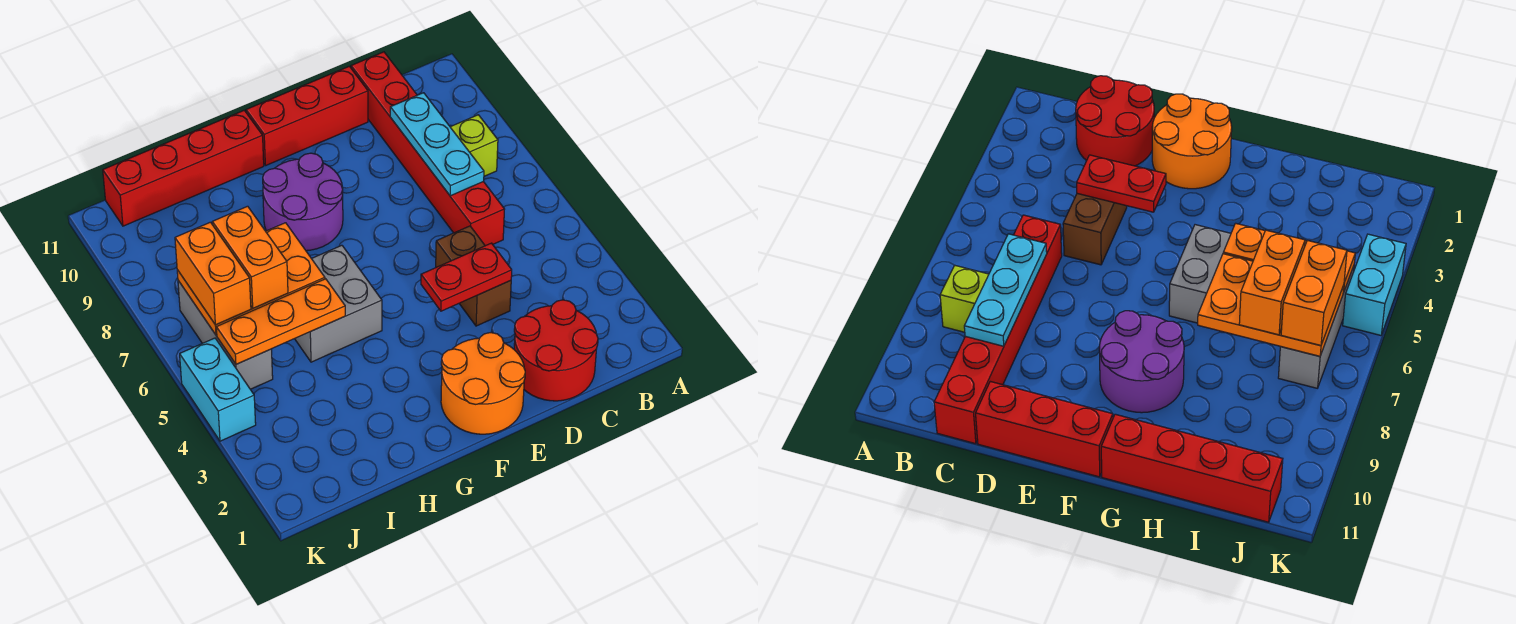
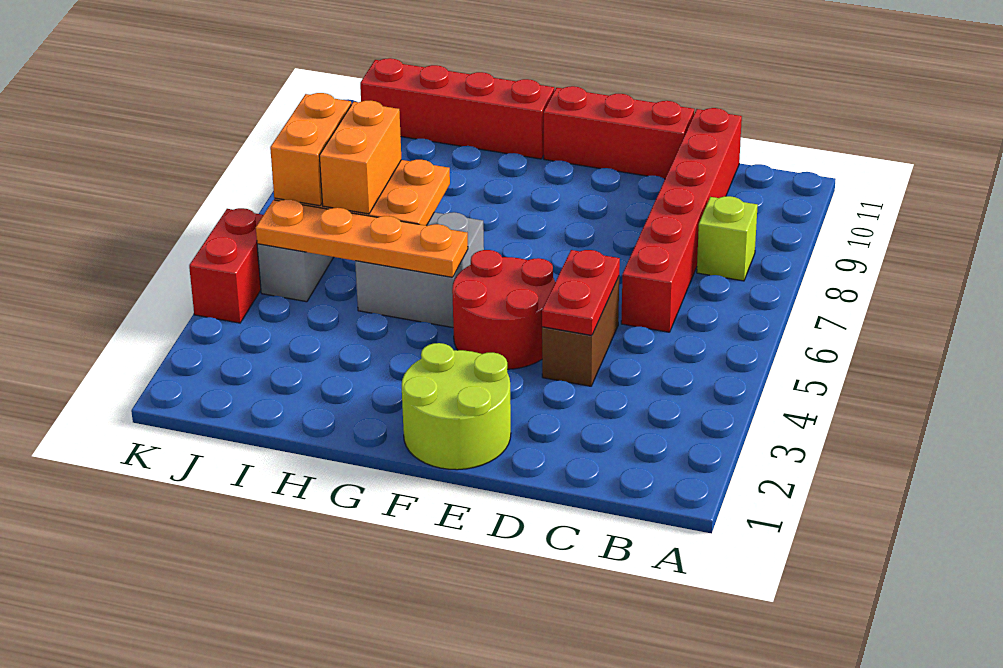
red round brick C1:D2 level 1 -> red round brick E4:F5 level 1
cyan plate C7:C9 level 2 -> none
red plate D4:E4 level 2 -> red plate D4:D5 level 2
orange round brick E1:F2 level 1 -> lime round brick E1:F2 level 1
purple round brick F8:G9 level 1 -> none
orange plate H5:J5 level 2 -> orange plate G5:J5 level 2
cyan brick K4:K5 level 1 -> red brick K4:K5 level 1

